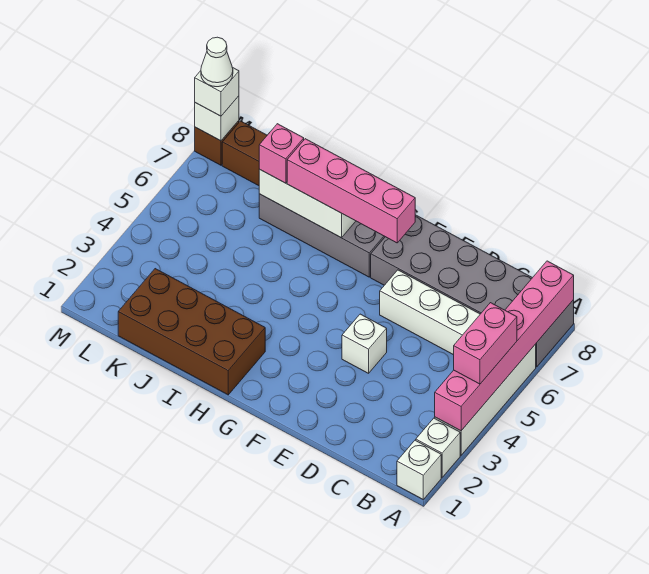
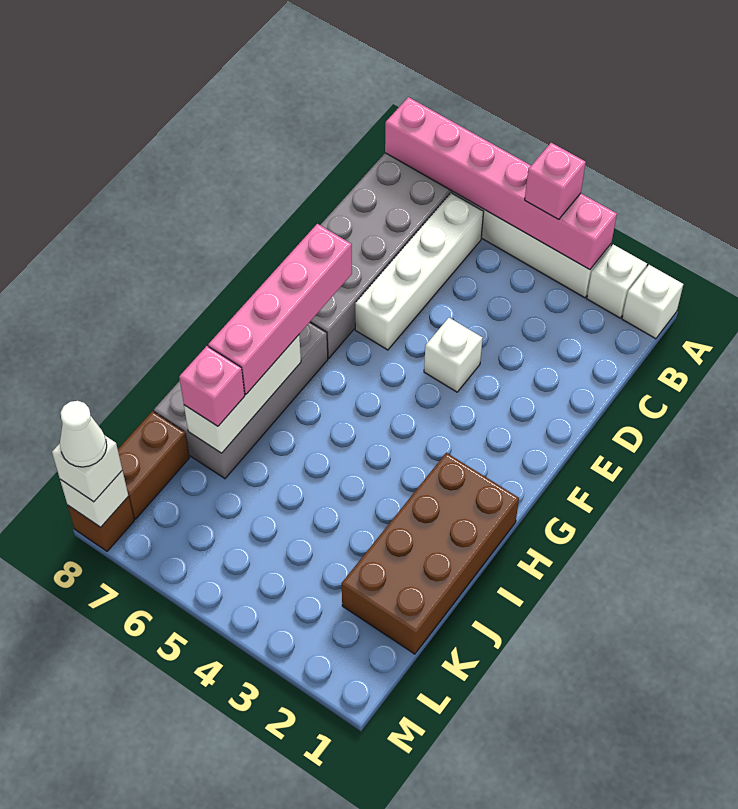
pink brick A4:A5 level 3 -> pink brick A4 level 3

